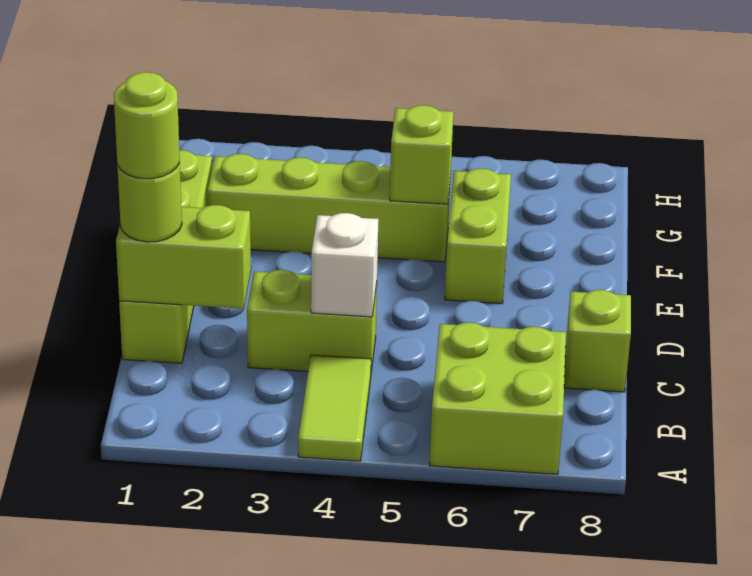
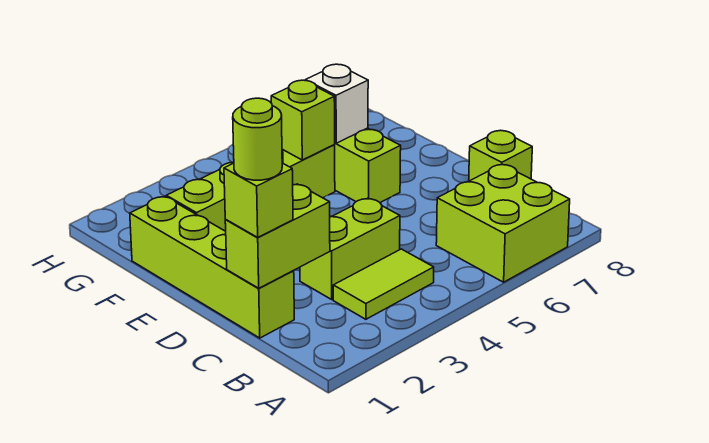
lime tile A4:B4 level 1 -> lime tile B3:B4 level 1
lime round brick C1 level 3 -> lime brick C1 level 3
white brick C4 level 2 -> white brick F6 level 2

